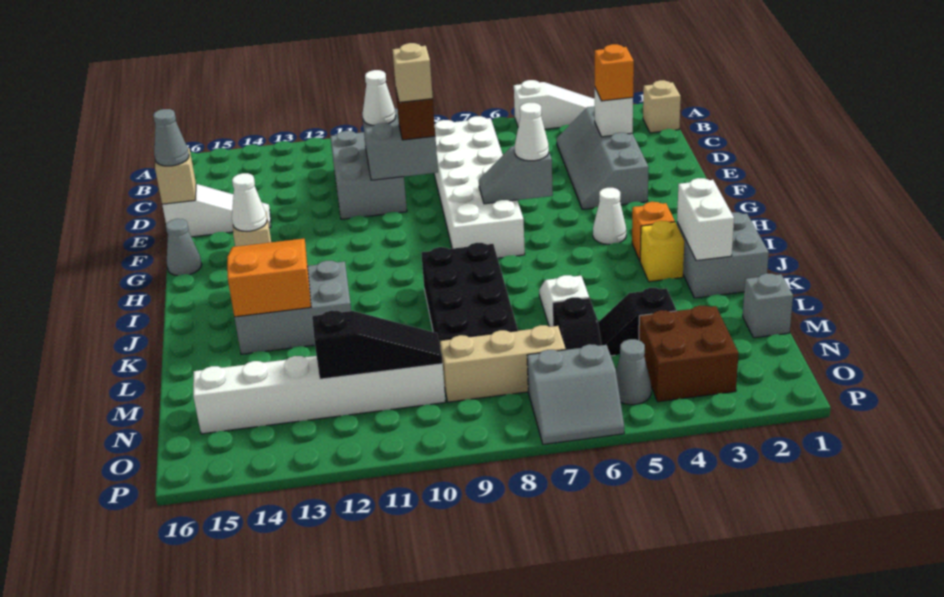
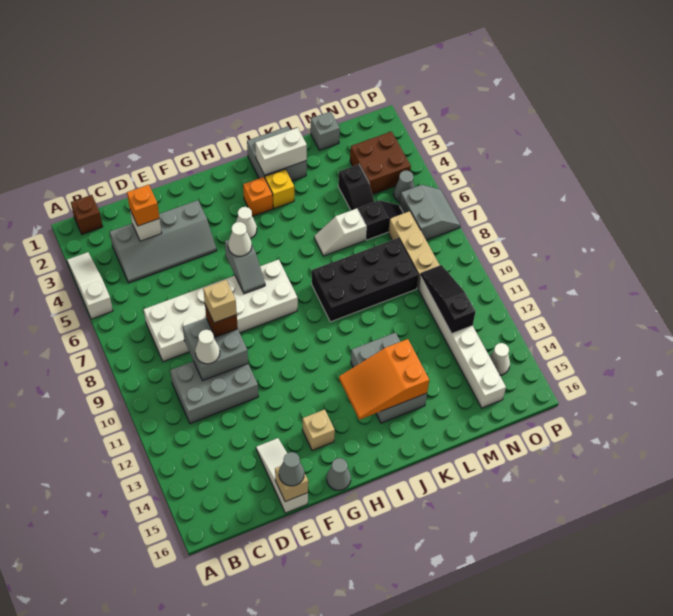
tan brick B1 level 1 -> brown brick B1 level 1
white cone G14 level 2 -> white cone O14 level 1

